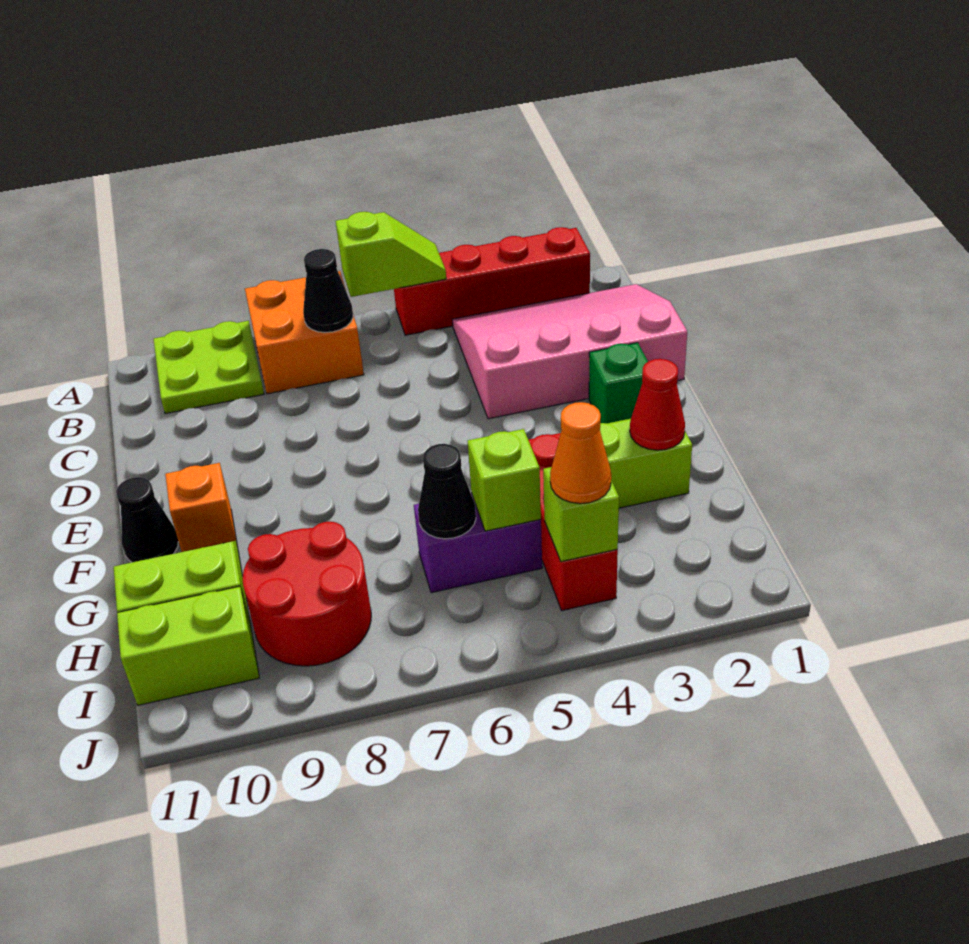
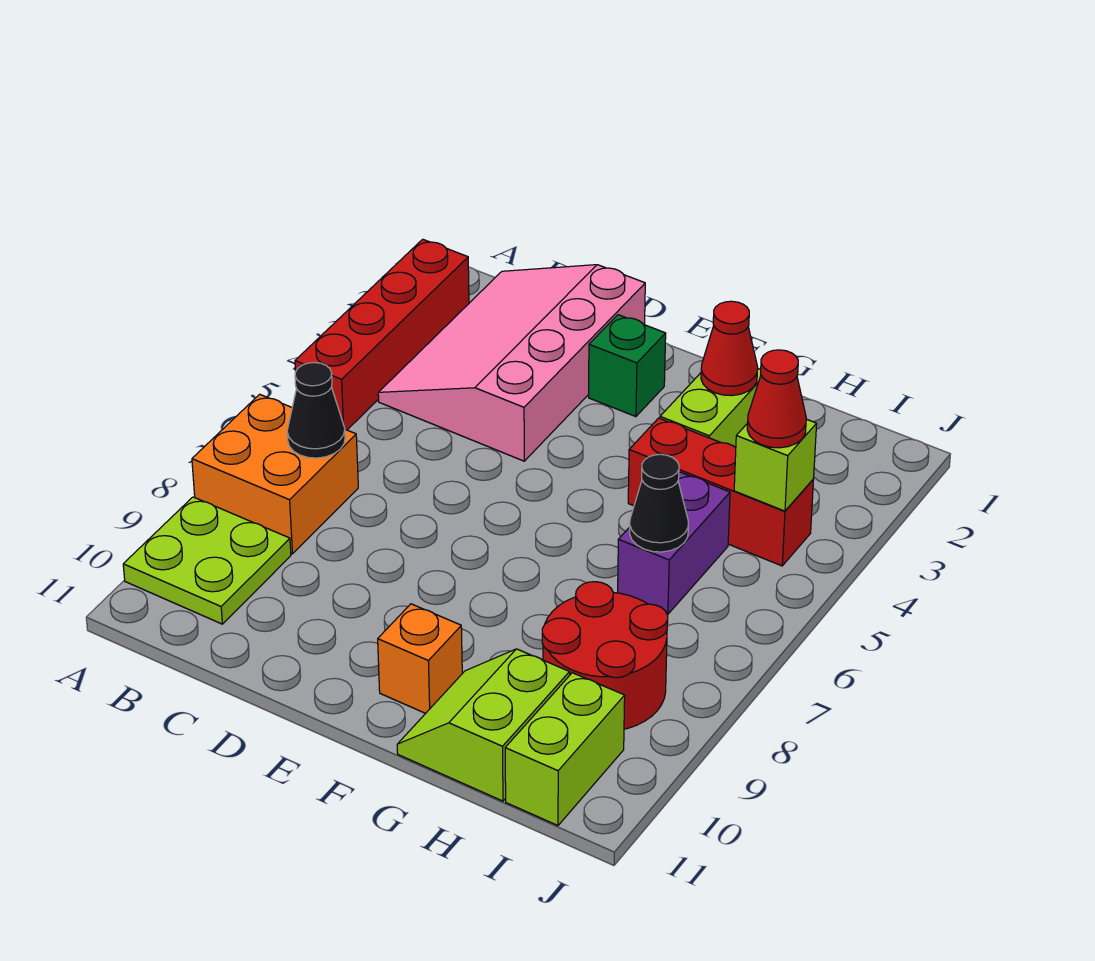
lime slope A5:A6 level 2 top 6 -> none
black cone F11 level 1 -> none
lime brick H5 level 2 -> none
orange cone I4 level 3 -> red cone I4 level 3

